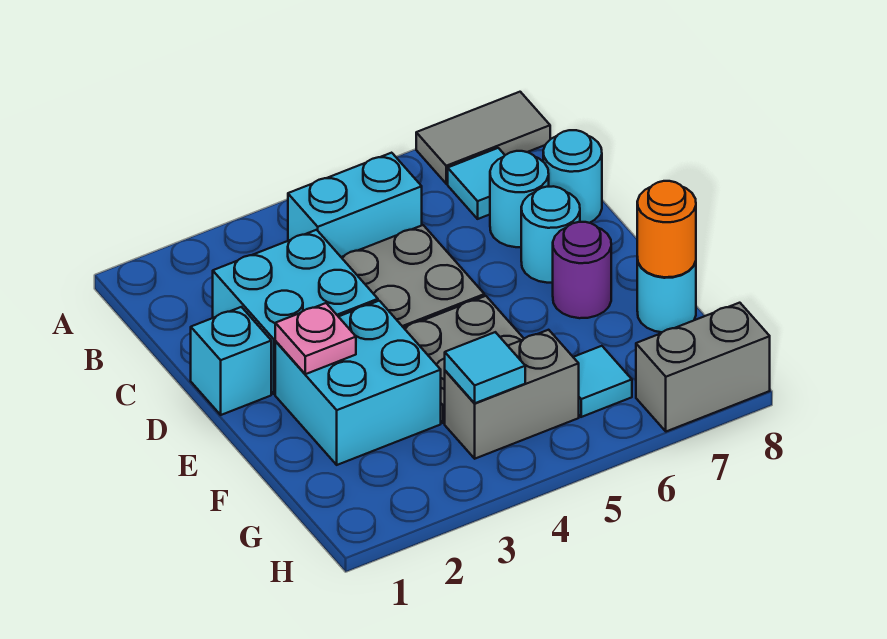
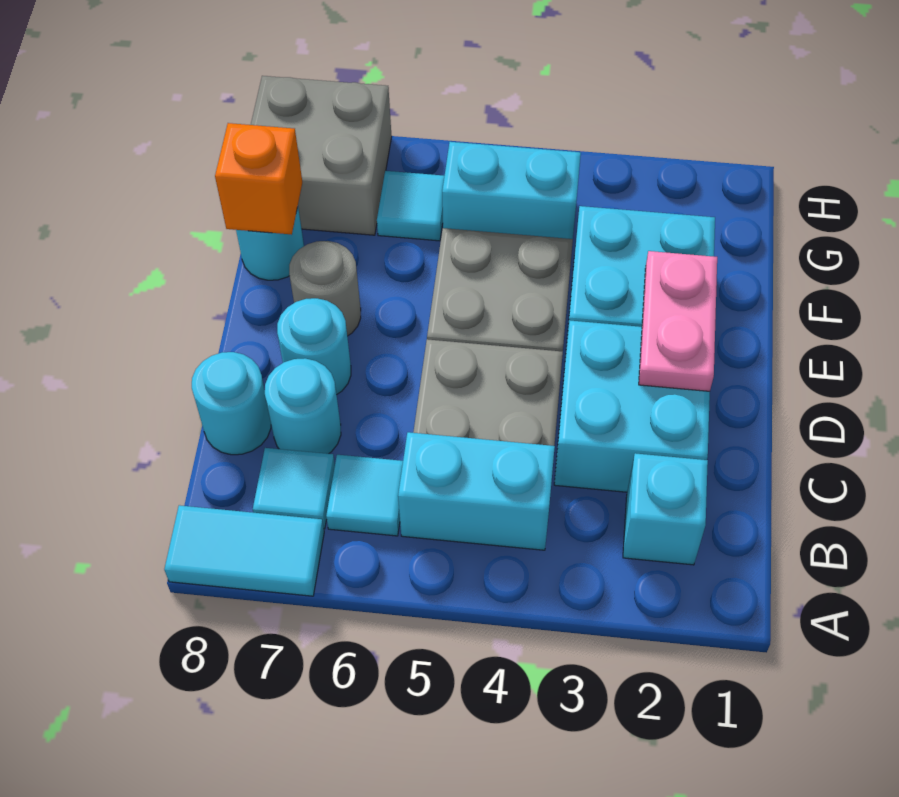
grey tile A7:A8 level 1 -> cyan tile A7:A8 level 1
cyan brick D1 level 1 -> cyan brick B2 level 1
pink plate E2 level 2 -> pink plate D2:E2 level 2
purple round brick E7 level 1 -> grey round brick E7 level 1
orange round brick F8 level 2 -> orange brick F8 level 2
grey brick G4:G5 level 1 -> cyan brick G4:G5 level 1
cyan tile G4 level 2 -> cyan tile B6 level 1
grey brick H7:H8 level 1 -> grey brick G7:H8 level 1

